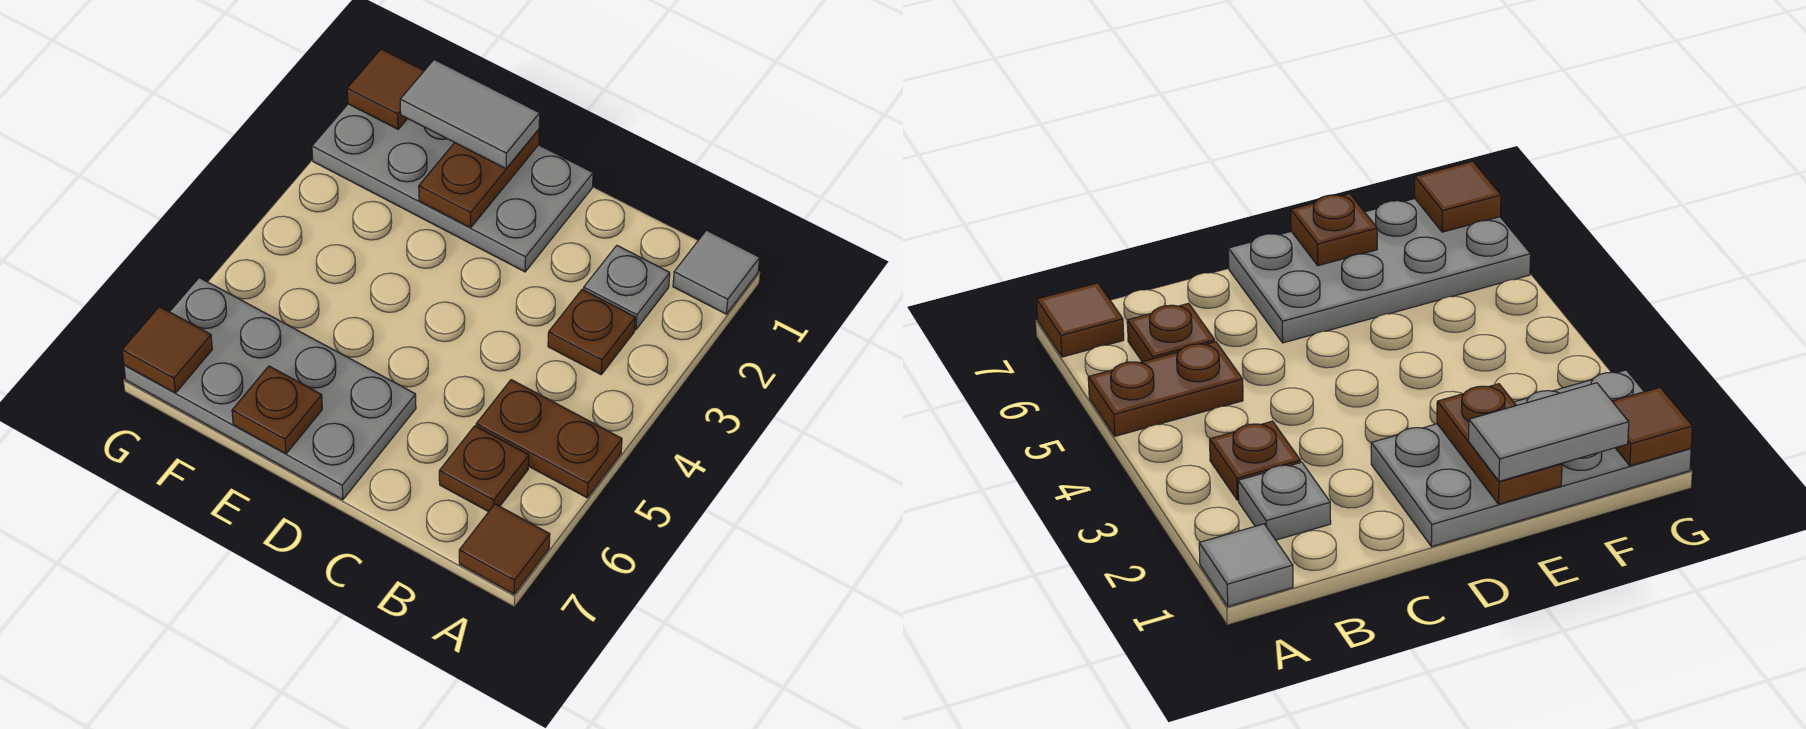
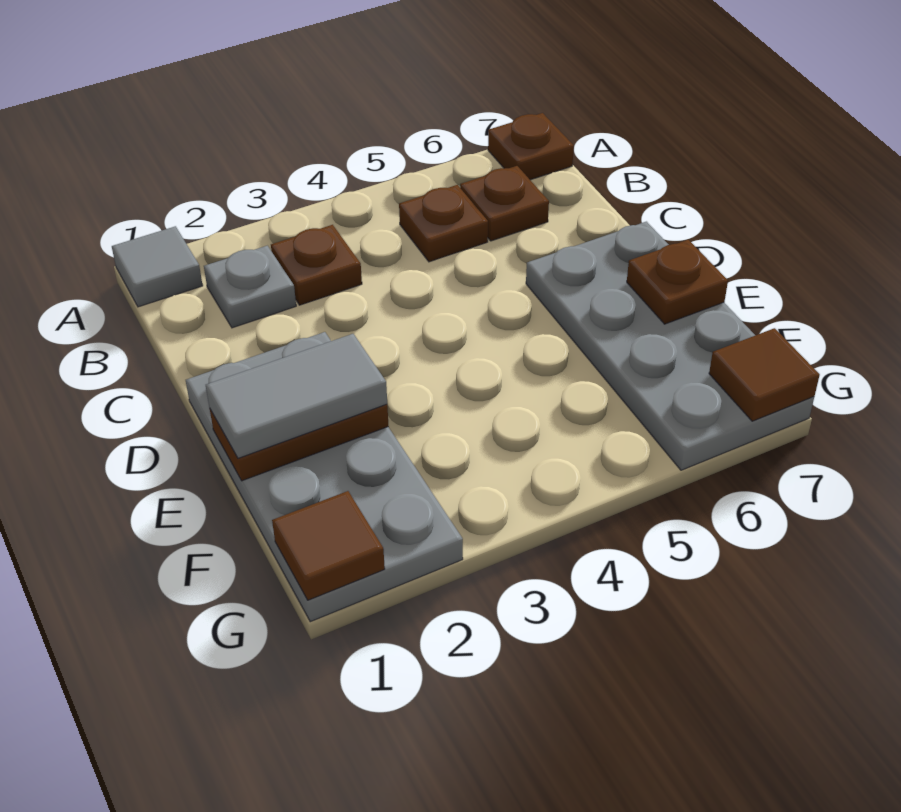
brown plate A5:B5 level 1 -> brown plate B5 level 1
brown tile A7 level 1 -> brown plate A7 level 1
grey tile E1:F1 level 3 -> grey tile E1:E2 level 3

